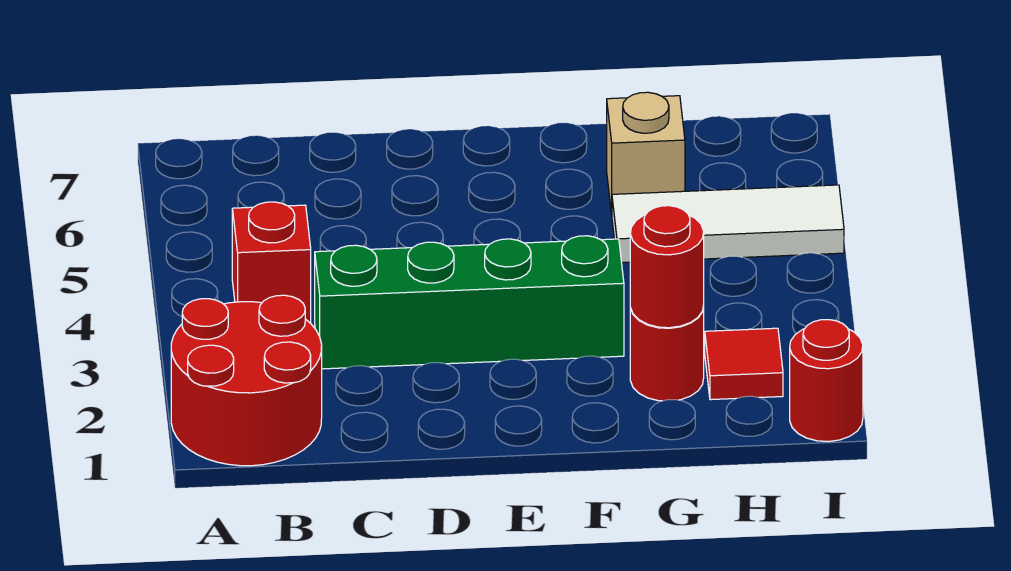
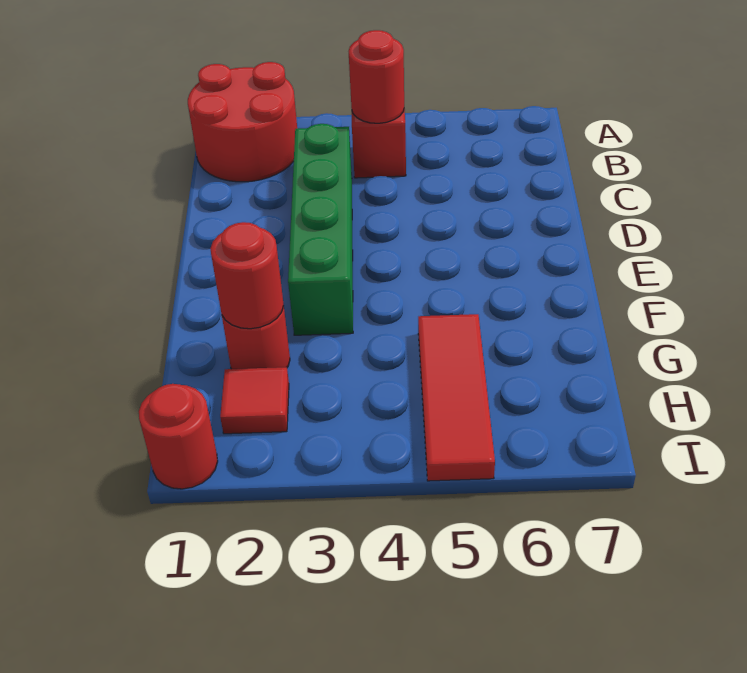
none -> red round brick B4 level 2
white tile G5:I5 level 1 -> red tile G5:I5 level 1
tan brick G6 level 1 -> none

